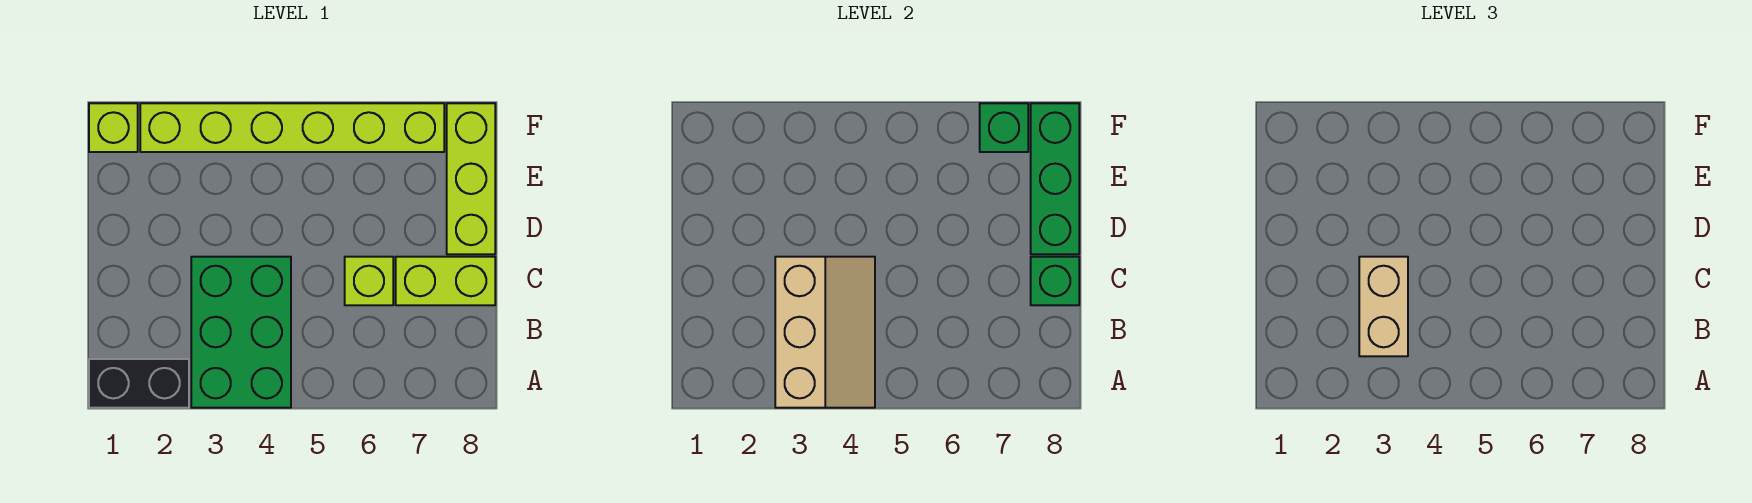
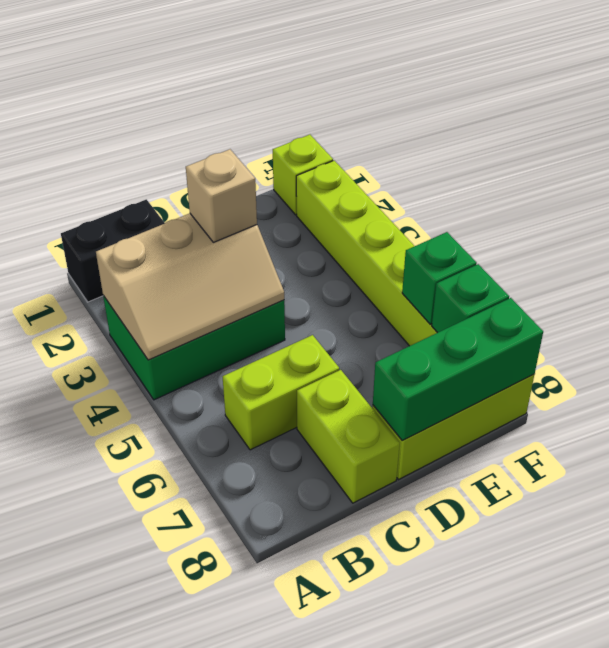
black brick A1:A2 level 1 -> black brick A1:B1 level 1
tan brick B3:C3 level 3 -> tan brick C3 level 3
lime brick C6 level 1 -> lime brick B6:C6 level 1
green brick C8 level 2 -> green brick F6 level 2

